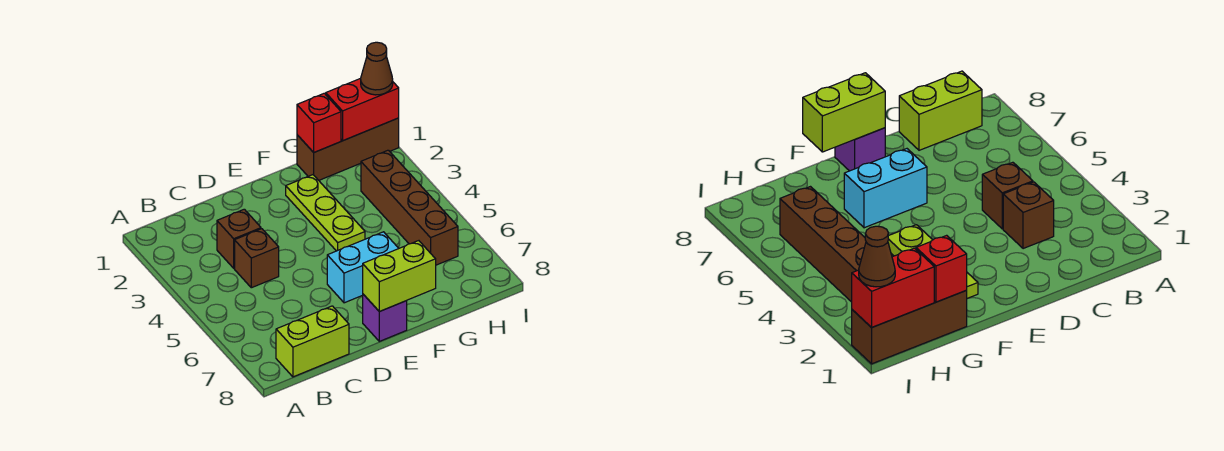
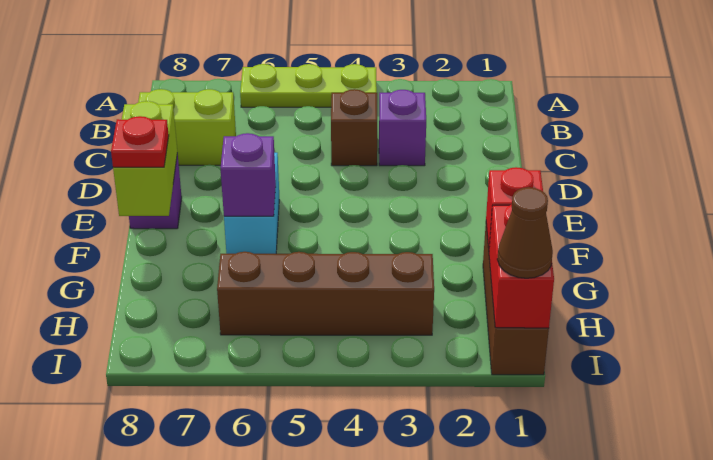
lime brick B8:C8 level 1 -> lime brick C7:C8 level 1
brown brick C3 level 1 -> purple brick C3 level 1
lime plate F2:F4 level 1 -> lime plate A4:A6 level 1
none -> purple brick F6 level 2
none -> red plate F8 level 3

